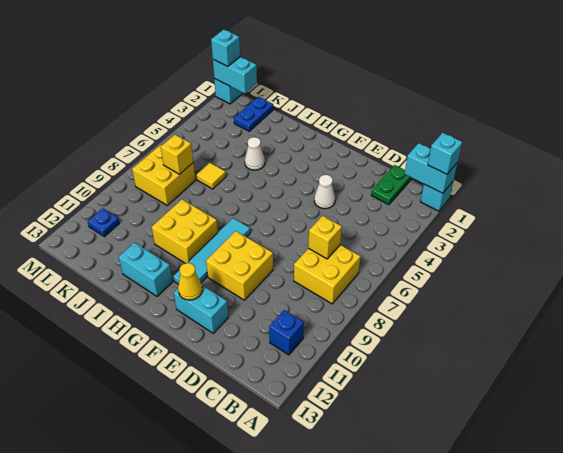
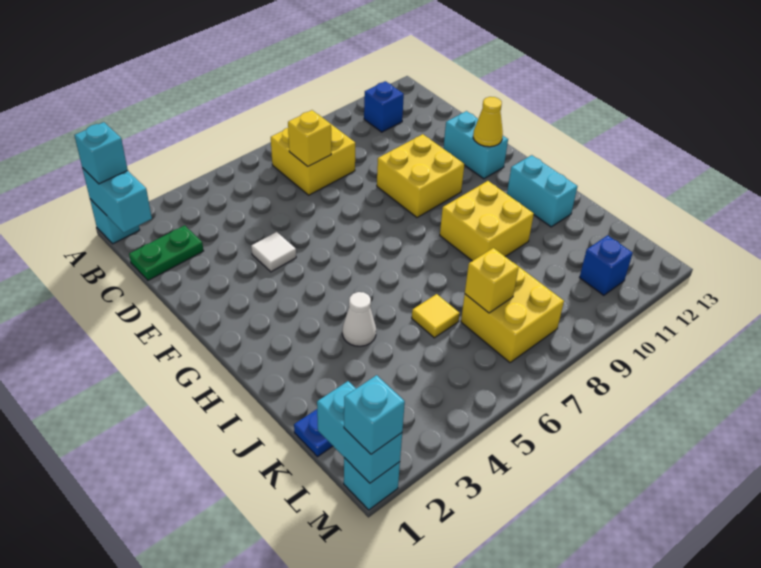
white cone E4 level 1 -> white tile E4 level 1
cyan tile G8:G11 level 1 -> none
blue plate L11 level 1 -> blue brick L11 level 1

